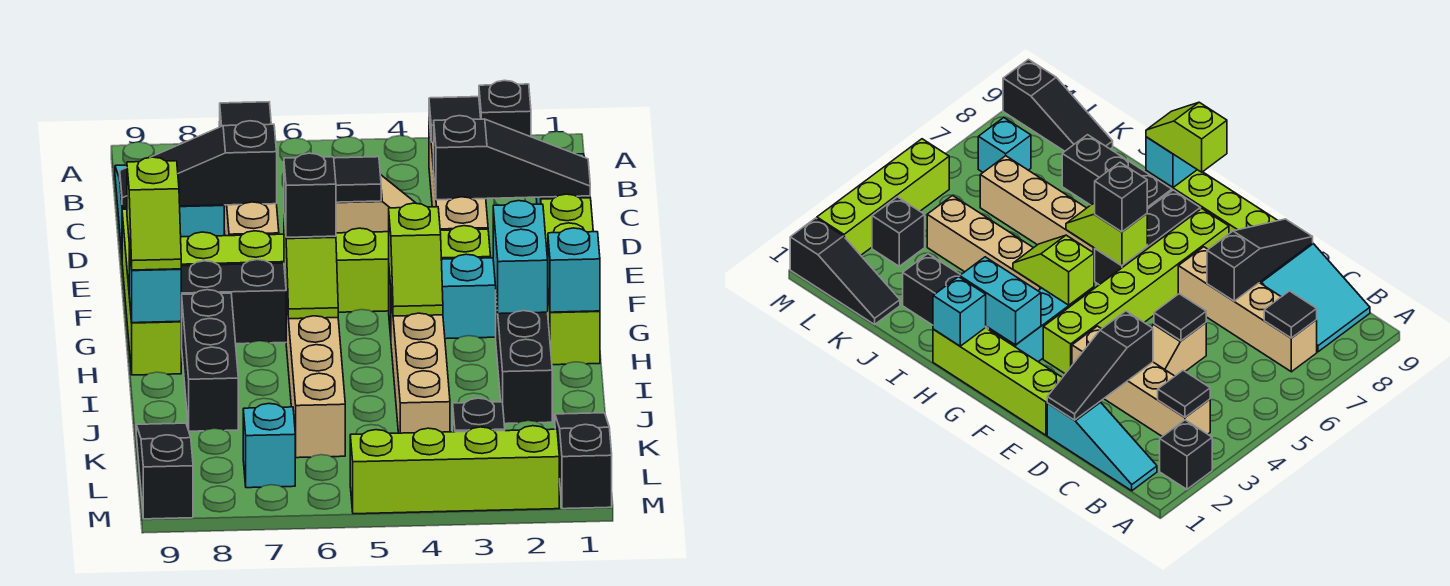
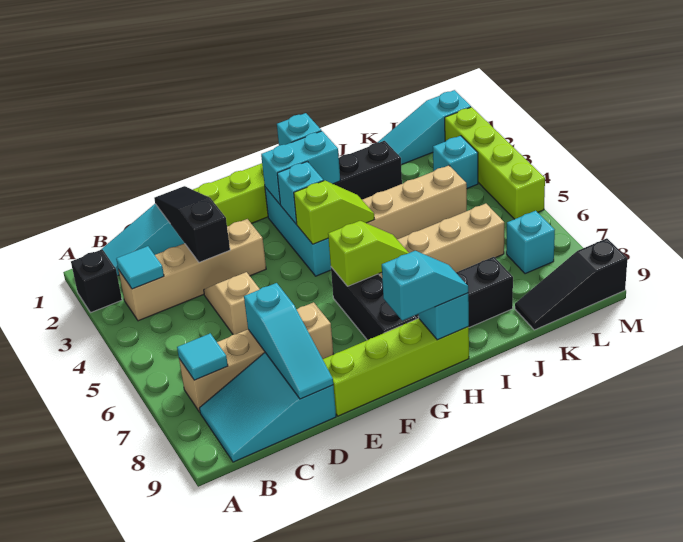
black tile B3 level 2 -> cyan tile B3 level 2
black tile B7 level 2 -> cyan tile B7 level 2
black tile D5 level 2 -> none
black slope D7:D9 level 2 top 7 -> cyan slope D7:D9 level 2 top 7
lime brick F3:F8 level 1 -> none
none -> cyan brick G3 level 2
black brick G6 level 3 -> none
lime slope G9:H9 level 3 top G -> cyan slope G9:H9 level 3 top G
black slope K1:M1 level 1 top M -> cyan slope K1:M1 level 1 top M
black brick L3 level 1 -> cyan brick L3 level 1

